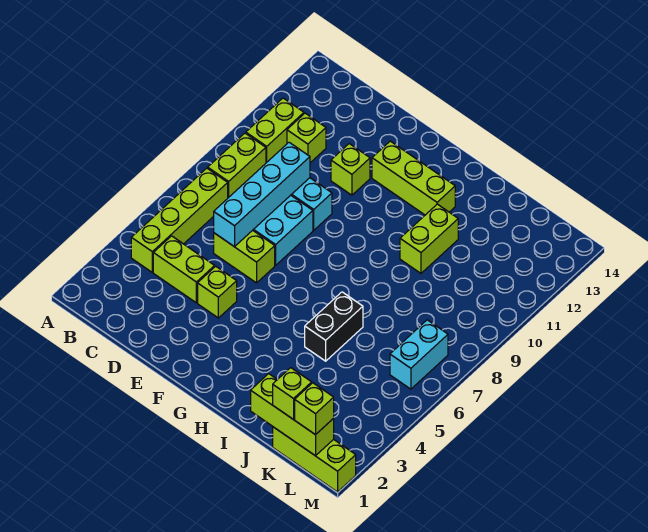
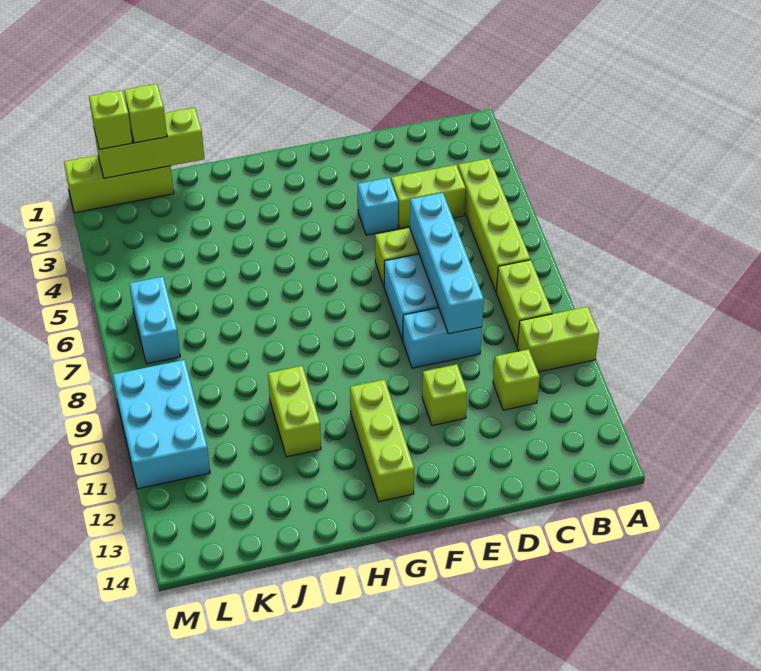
lime brick B10:B11 level 1 -> lime brick A10:B10 level 1
lime brick E4 level 1 -> cyan brick E4 level 1
lime brick F12:H12 level 1 -> lime brick G11:G13 level 1
black brick I5:I6 level 1 -> none
none -> cyan brick L9:M11 level 1

